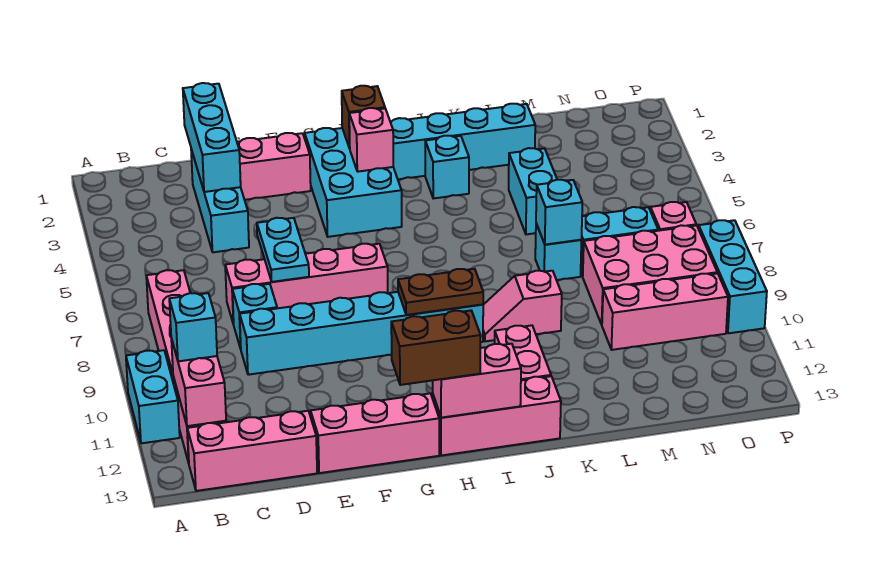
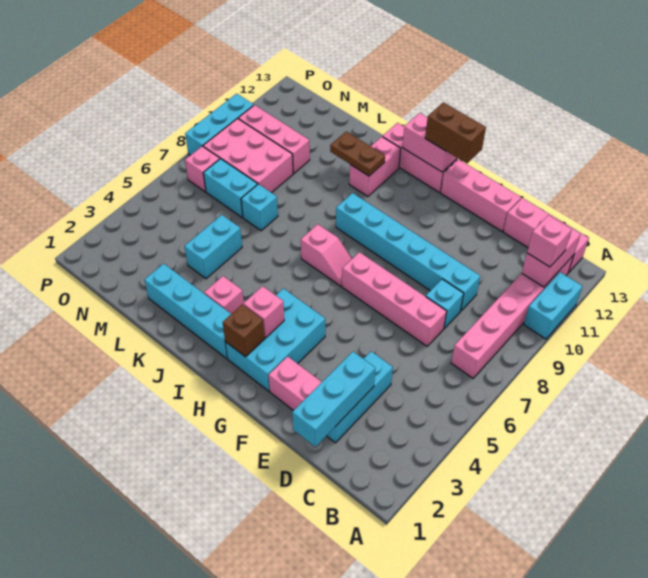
cyan brick B11 level 3 -> pink brick B11 level 3
cyan plate E6:E7 level 2 -> none
brown plate H9:I9 level 2 -> brown plate J11:K11 level 2
cyan brick J3 level 1 -> pink brick J3 level 1
pink slope J9:K9 level 1 top K -> pink slope H7:I7 level 1 top I
cyan brick L7 level 2 -> none

